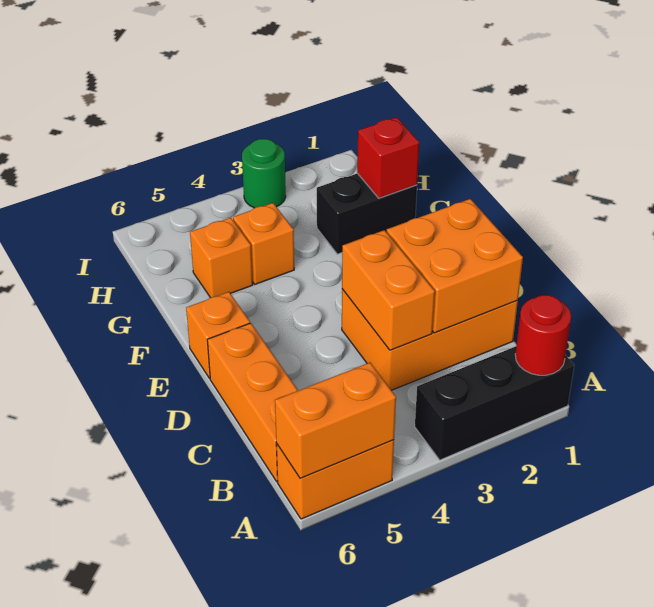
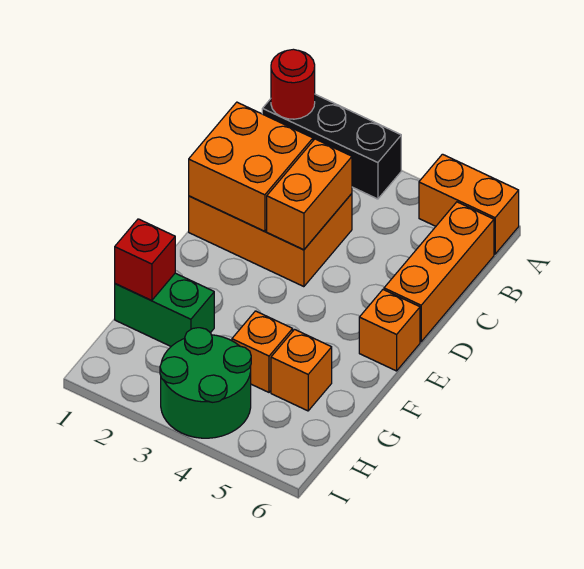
orange brick A5:A6 level 2 -> none
black brick G1:G2 level 1 -> green brick G1:G2 level 1
green round brick I3 level 1 -> green round brick H3:I4 level 1

